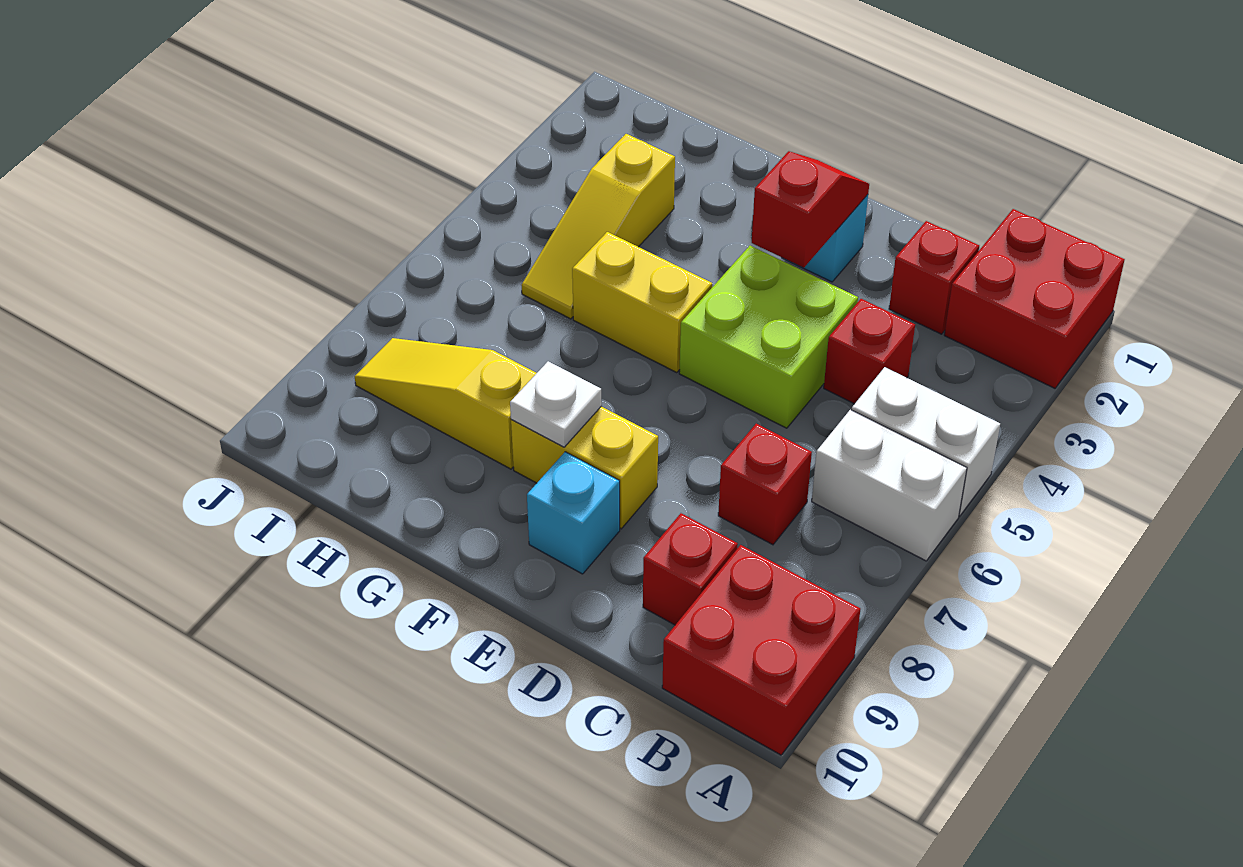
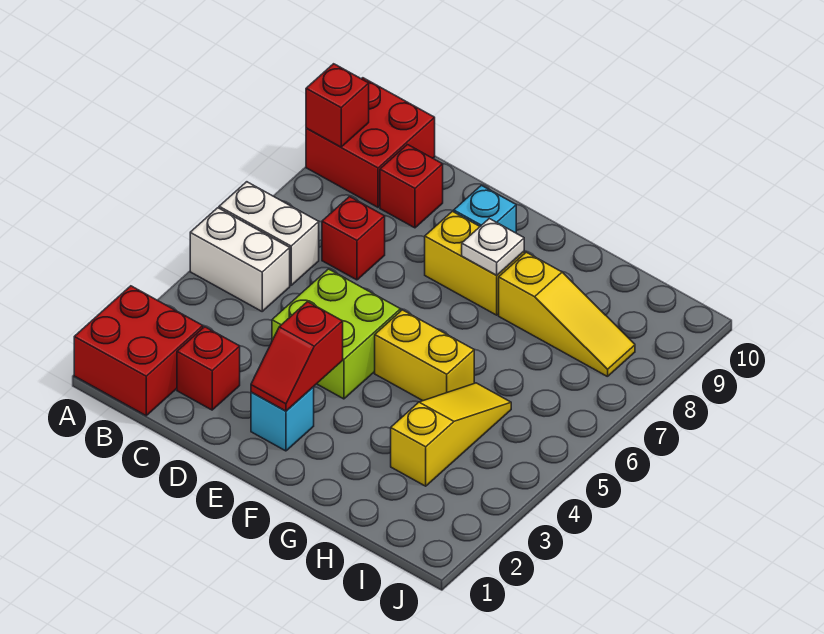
red brick C4 level 1 -> red brick A9 level 2

